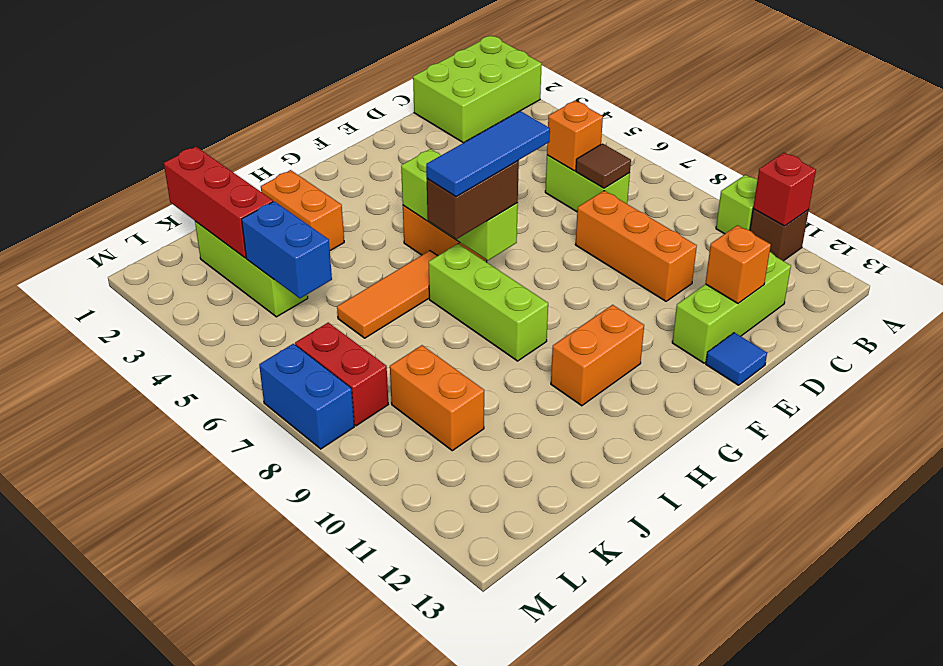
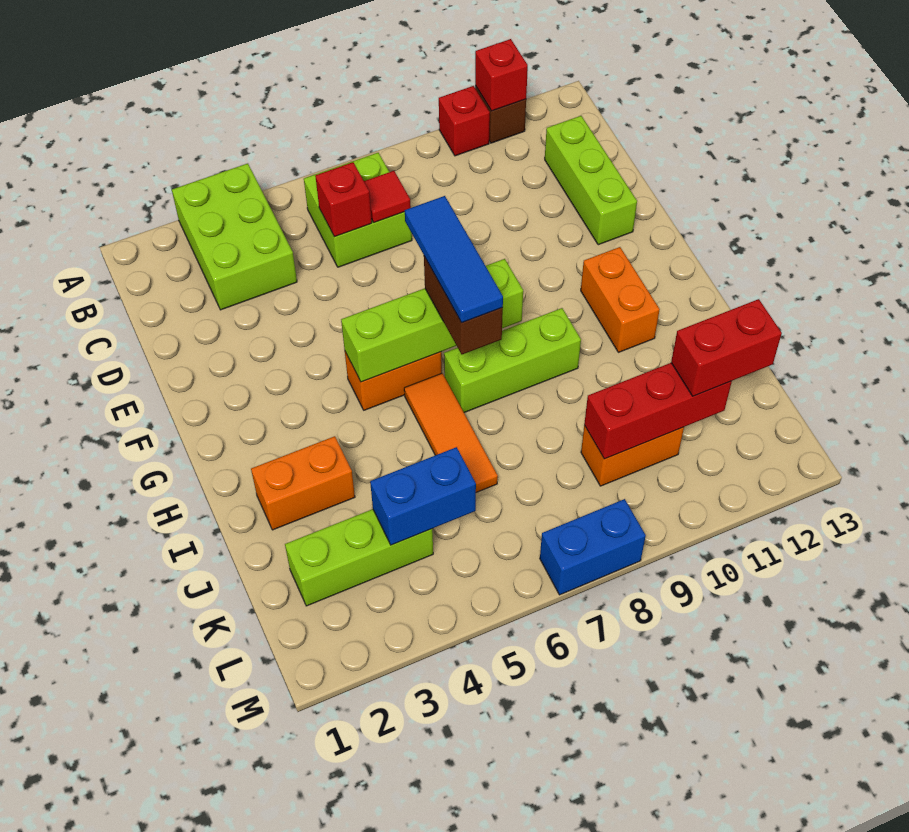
lime brick A1:C2 level 1 -> lime brick A3:C4 level 1
lime brick A10 level 1 -> red brick A10 level 1
lime brick C6:C7 level 1 -> lime brick B6:C7 level 1
orange brick C6 level 2 -> red brick C6 level 2
brown tile C7 level 2 -> red tile C7 level 2
orange brick D8:D10 level 1 -> none
orange brick D12 level 2 -> none
blue tile E13 level 1 -> none
lime brick G5:G7 level 2 -> lime brick G5:G8 level 2
red brick K1:K3 level 2 -> red brick K9:K11 level 2
red brick L7:L8 level 1 -> red brick K11:K12 level 3

